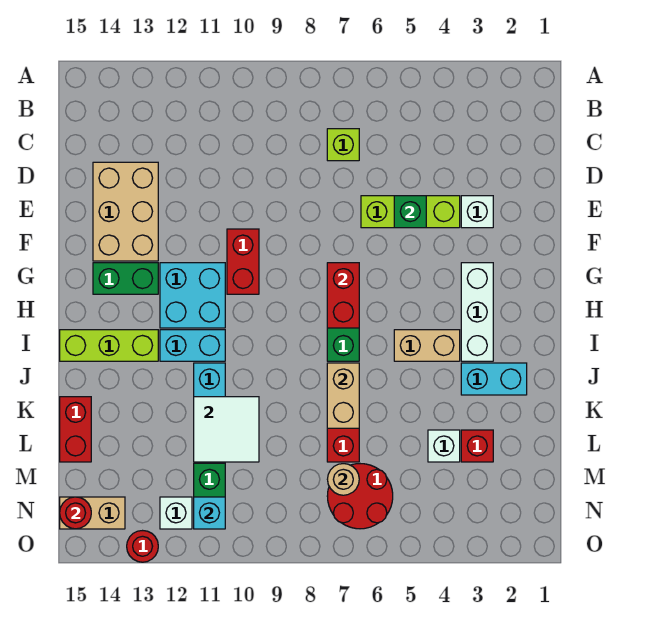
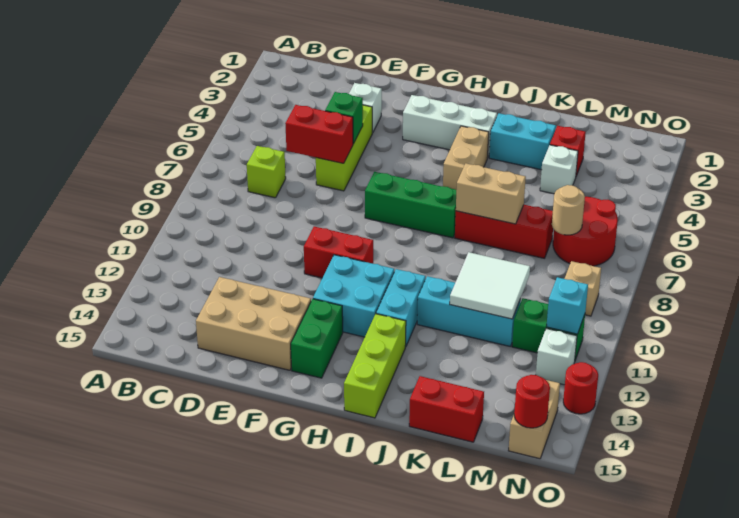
red brick G7:H7 level 2 -> red brick D6:E6 level 2
cyan brick J2:J3 level 1 -> cyan brick J3:K3 level 1
none -> tan brick N9 level 1

